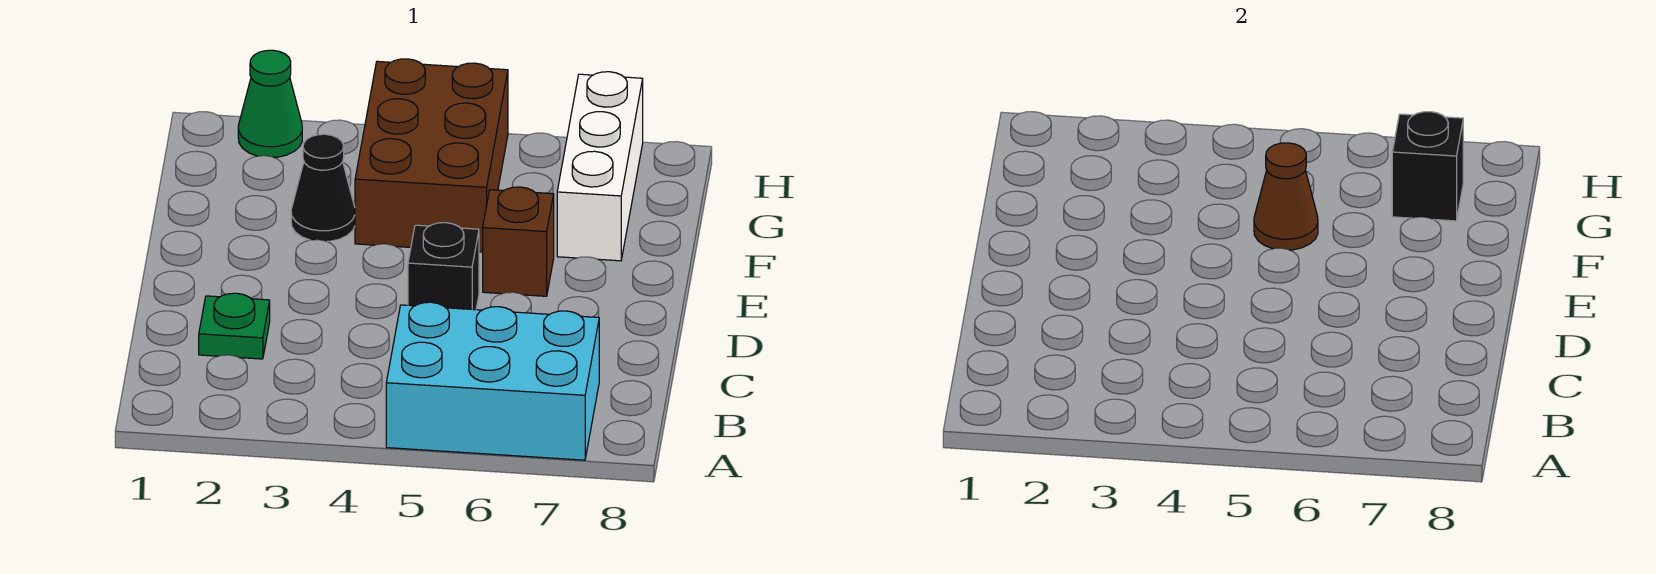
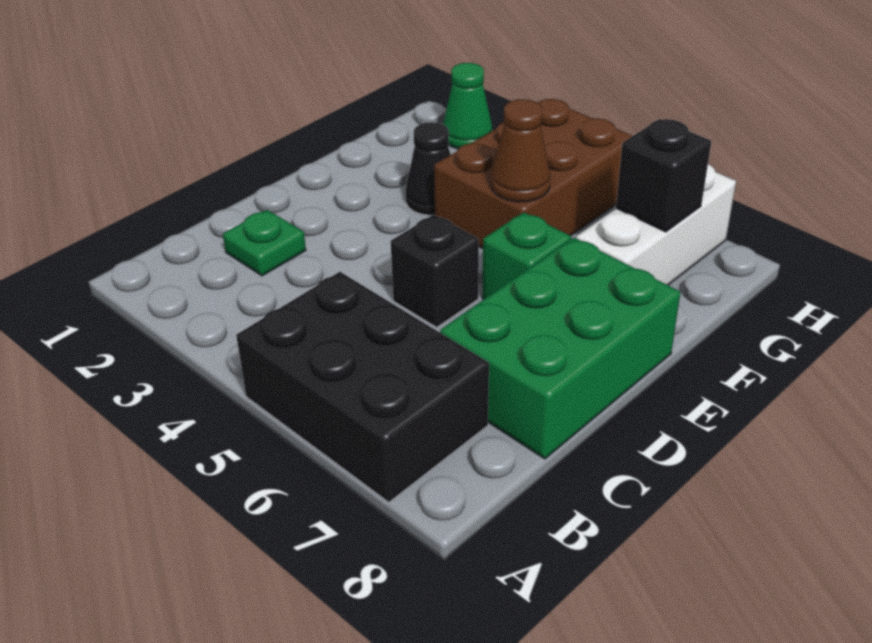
cyan brick A5:B7 level 1 -> black brick A5:B7 level 1
none -> green brick C7:E8 level 1
brown brick E6 level 1 -> green brick E6 level 1

